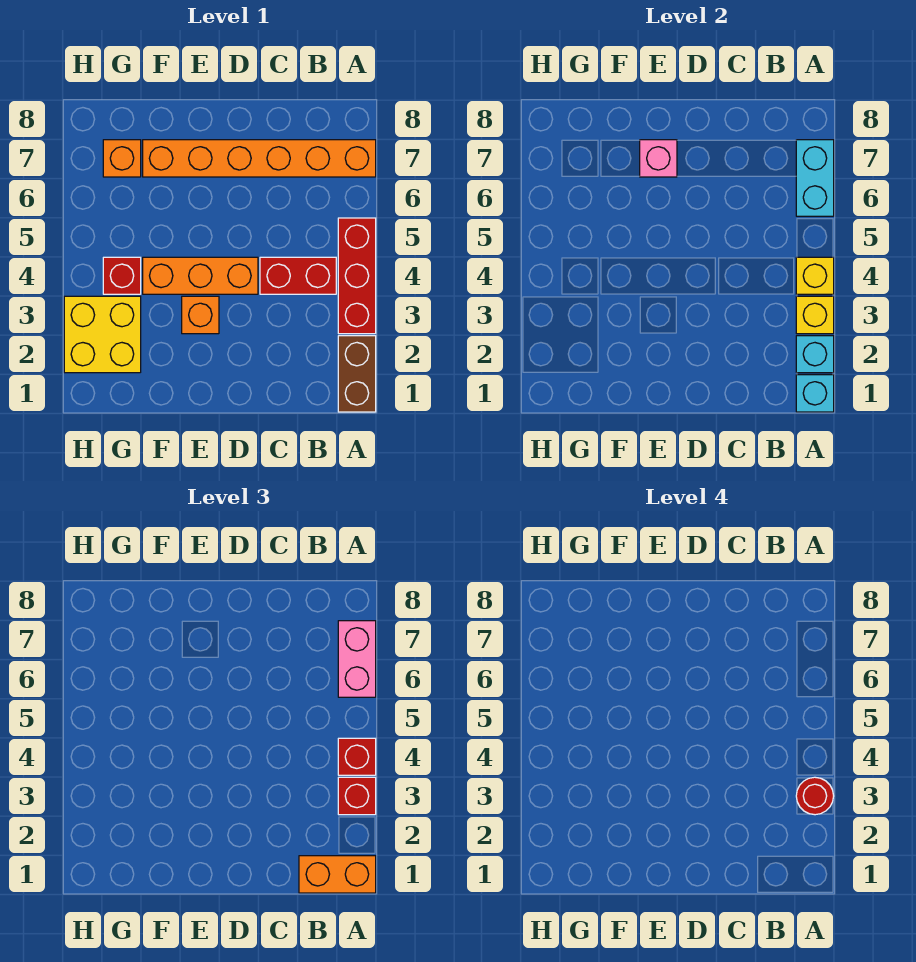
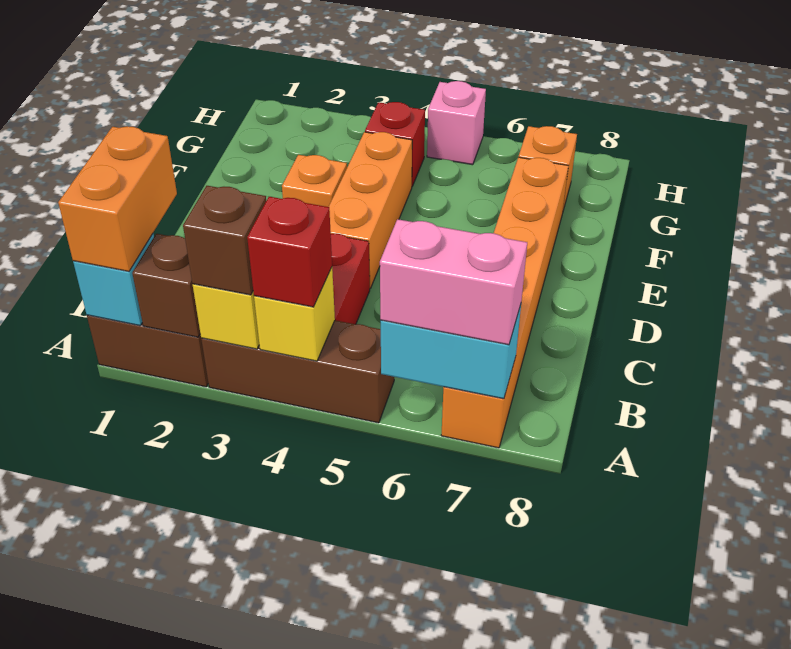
cyan brick A2 level 2 -> brown brick A2 level 2
red brick A3:A5 level 1 -> brown brick A3:A5 level 1
red brick A3 level 3 -> brown brick A3 level 3
red round brick A3 level 4 -> none
pink brick E7 level 2 -> pink brick H5 level 1
yellow brick G2:H3 level 1 -> none

